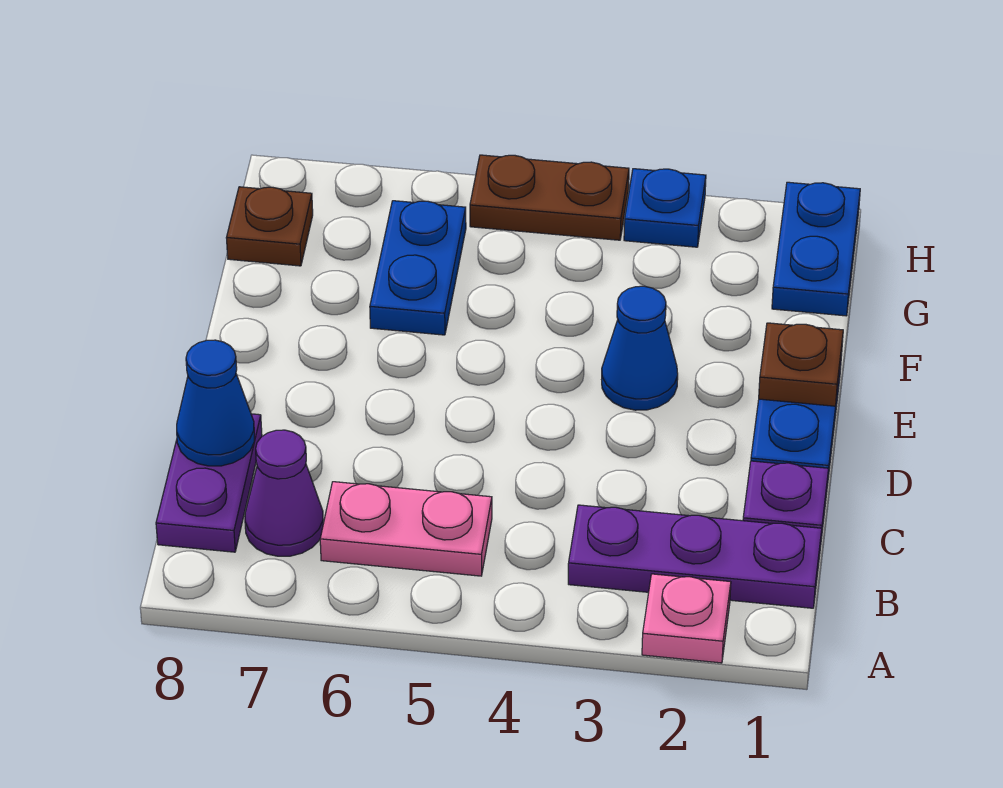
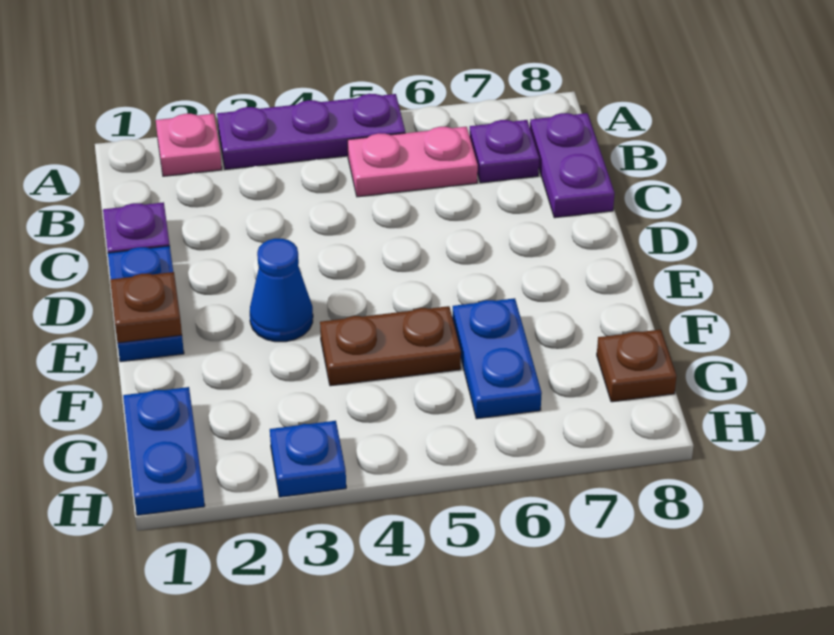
purple plate B1:B3 level 1 -> purple plate A3:A5 level 1
purple cone B7 level 1 -> purple plate B7 level 1
blue cone C8 level 2 -> none
brown plate H4:H5 level 1 -> brown plate F4:F5 level 1

